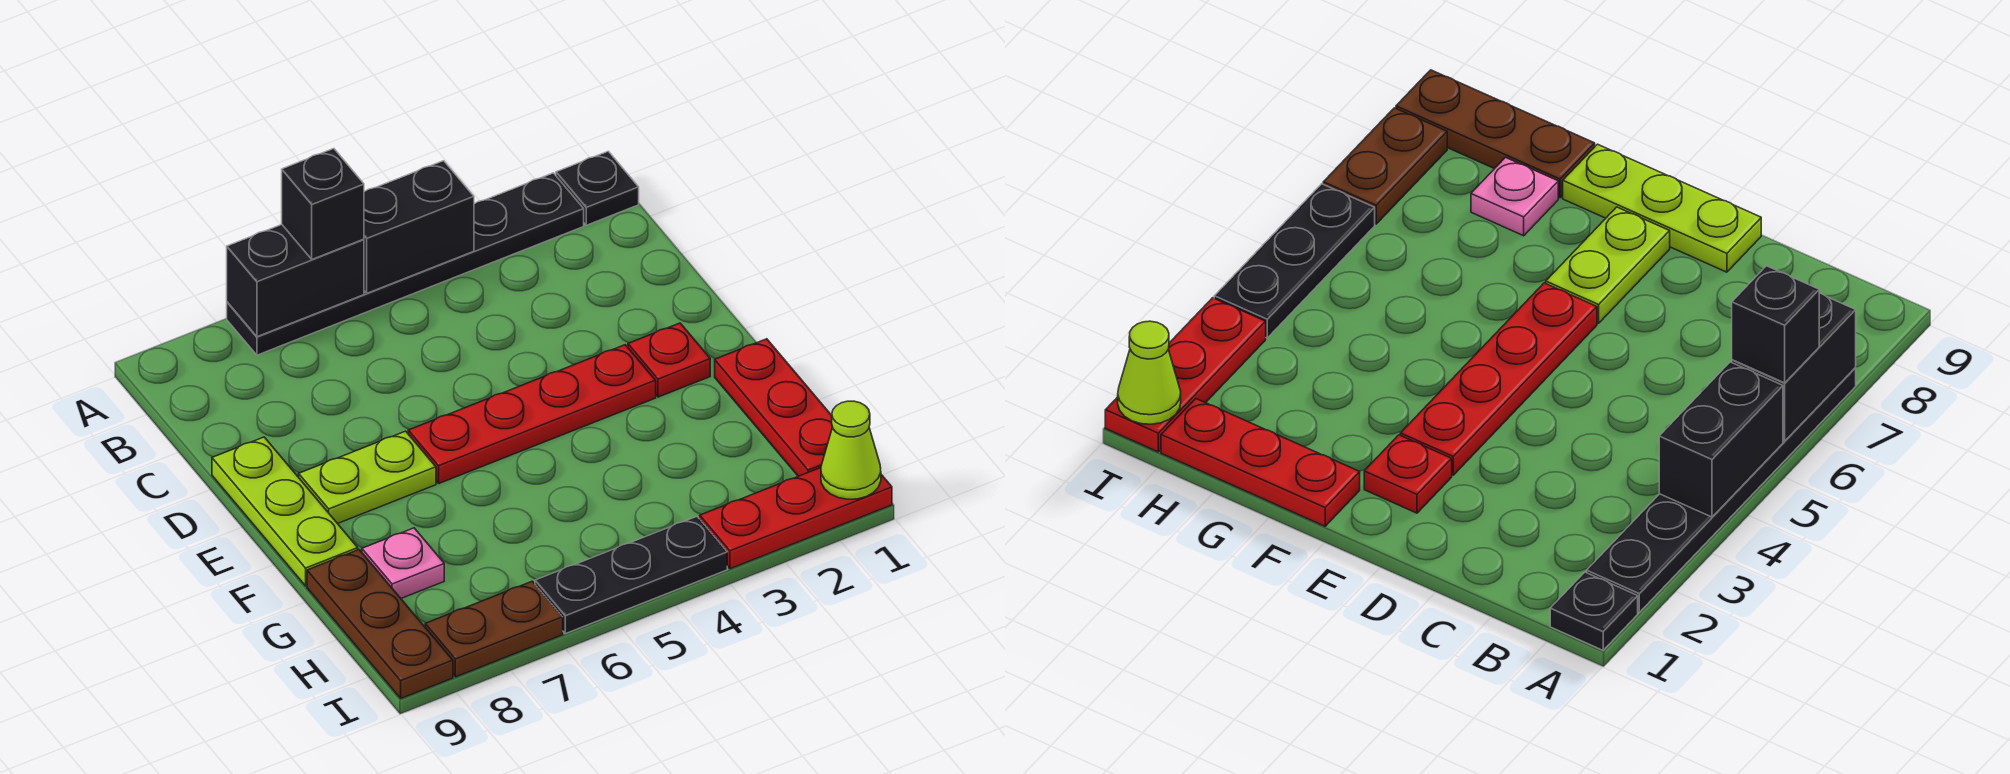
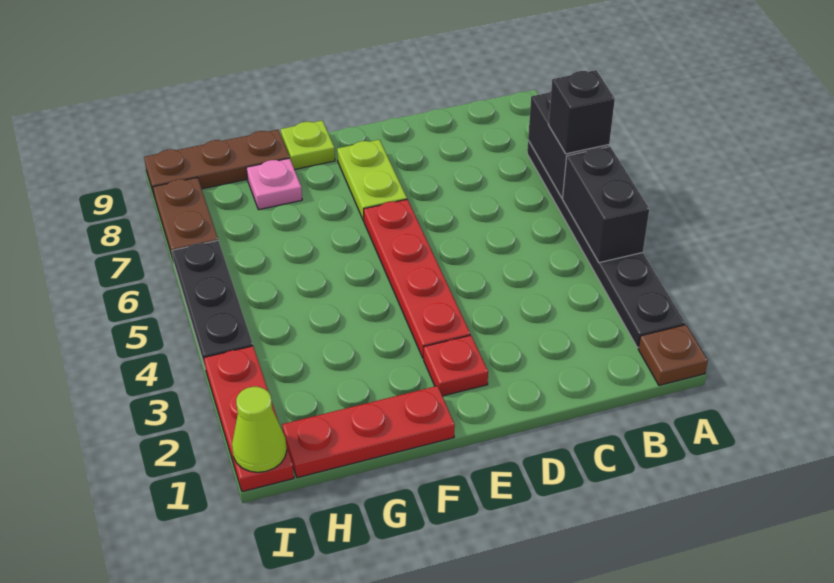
black plate A1 level 1 -> brown plate A1 level 1
lime plate D9:F9 level 1 -> lime plate F9 level 1

